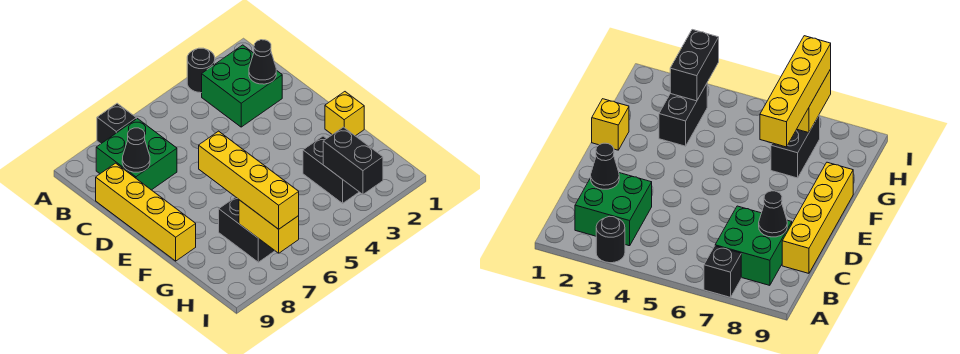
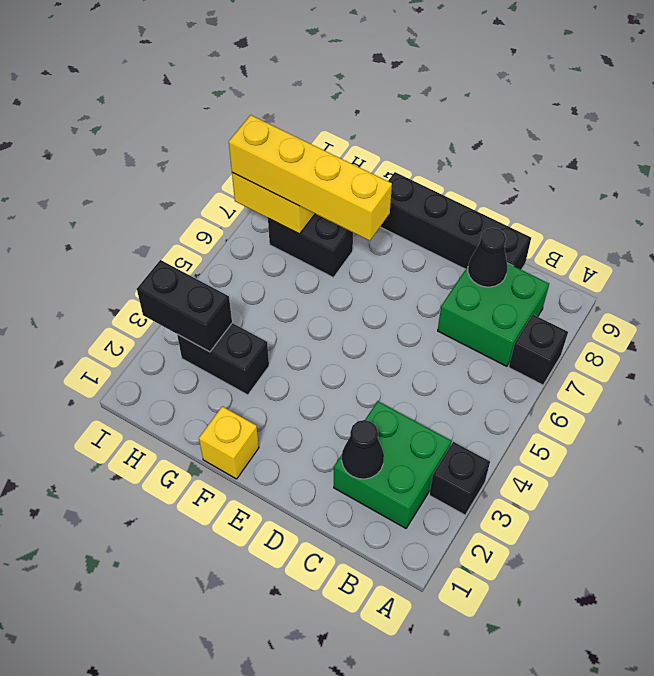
black round brick A3 level 1 -> black brick A3 level 1
yellow brick C9:F9 level 1 -> black brick C9:F9 level 1

